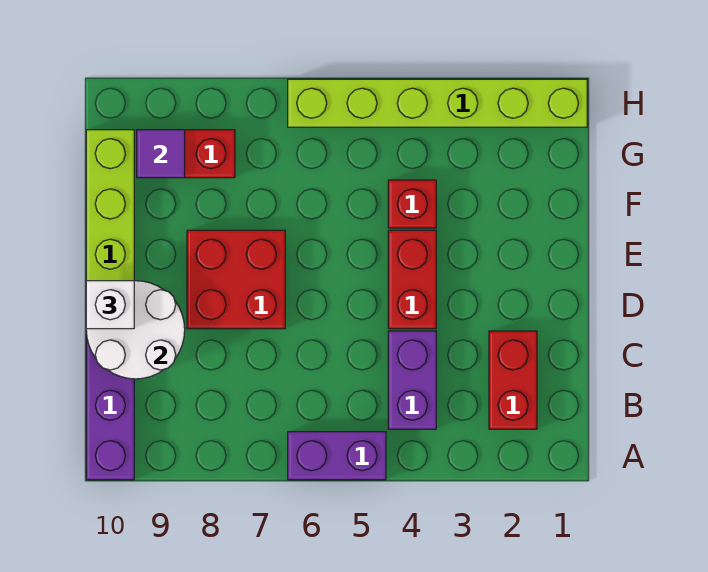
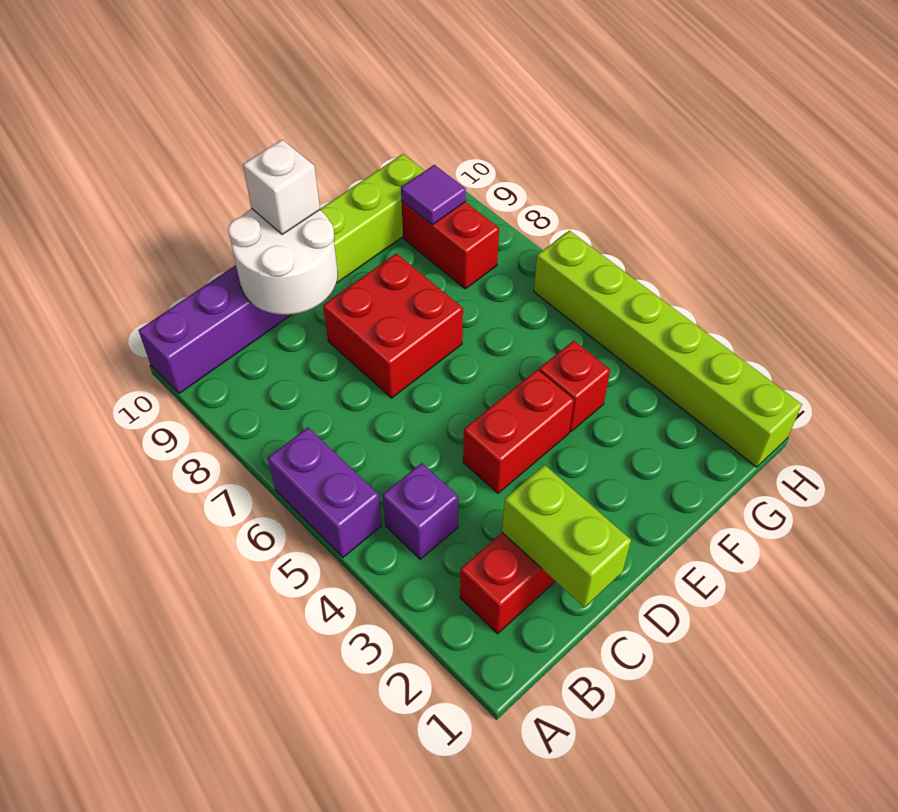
purple brick B4:C4 level 1 -> purple brick B4 level 1
none -> lime brick C1:C2 level 2

